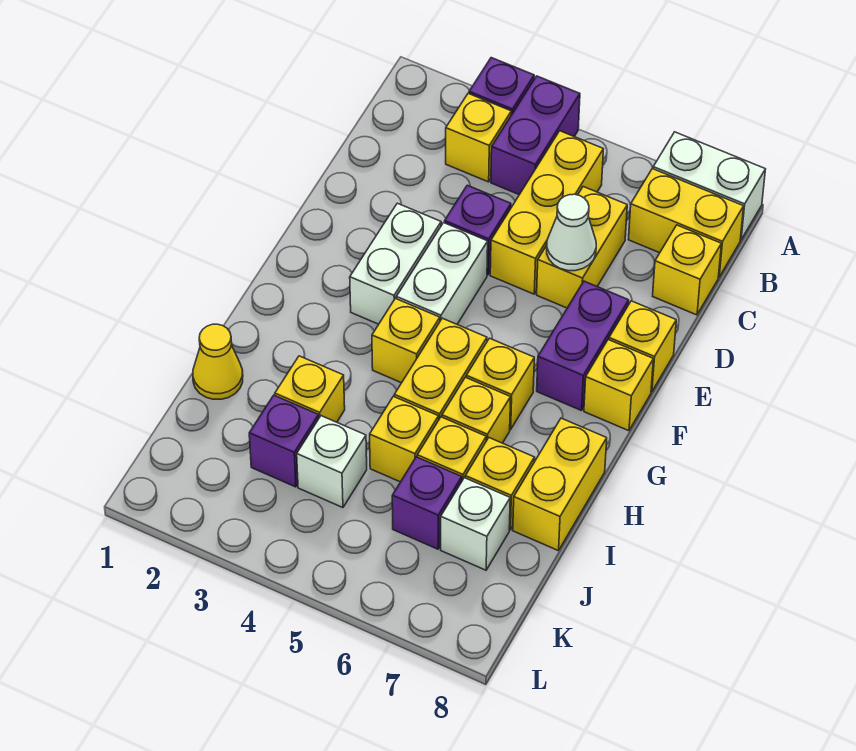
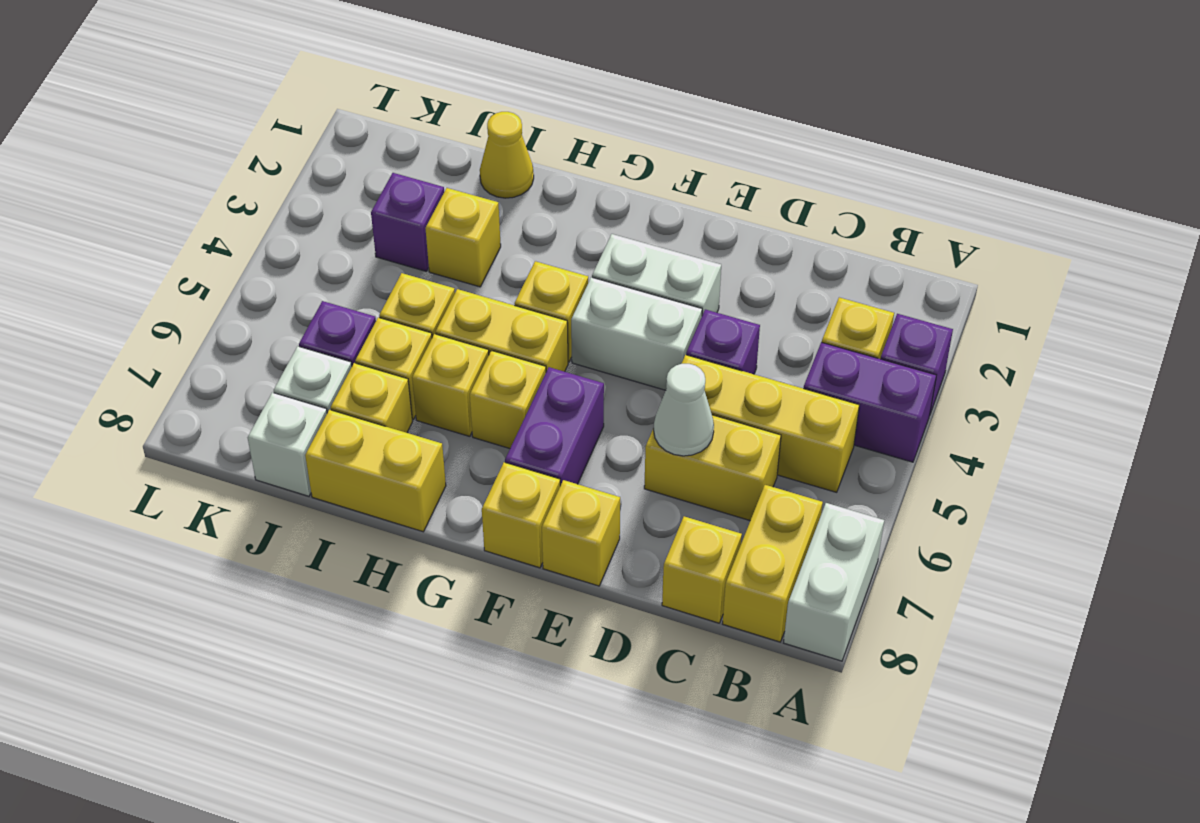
purple brick E7:F7 level 1 -> purple brick F6:F7 level 1
white brick J4 level 1 -> white brick J8 level 1

